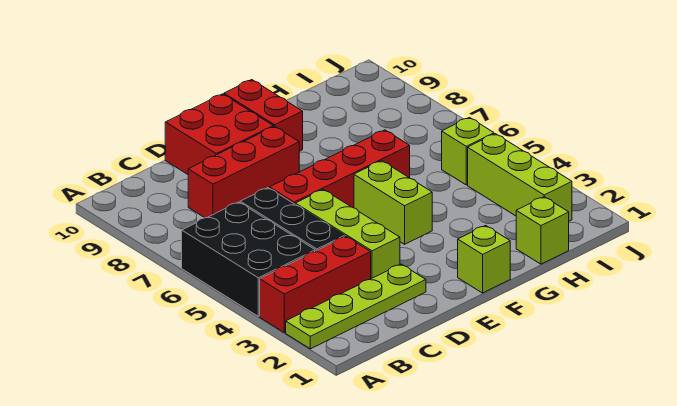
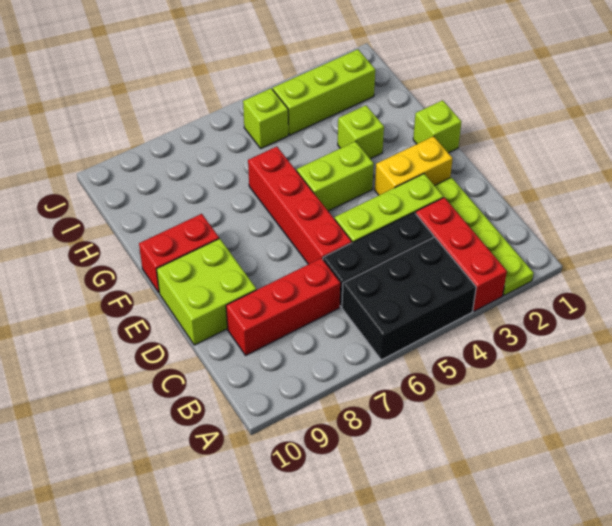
red brick C8:E8 level 1 -> red brick C7:C9 level 1
red brick D9:E10 level 1 -> lime brick D9:E10 level 1
none -> yellow brick E2:E3 level 1
lime brick H1 level 1 -> lime brick G3 level 1

